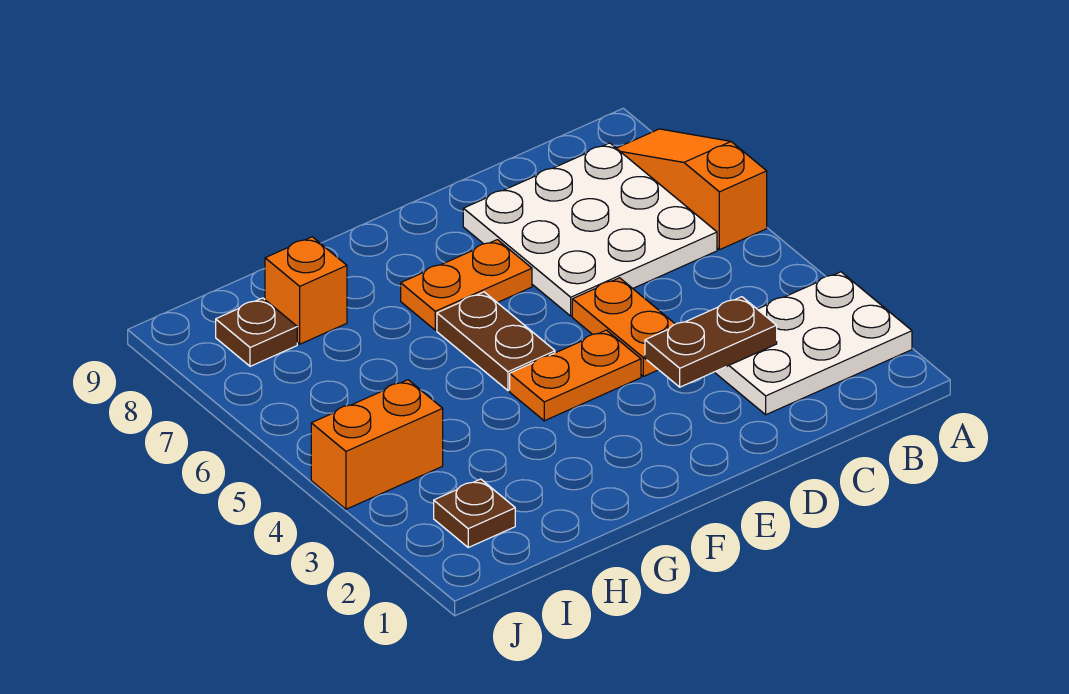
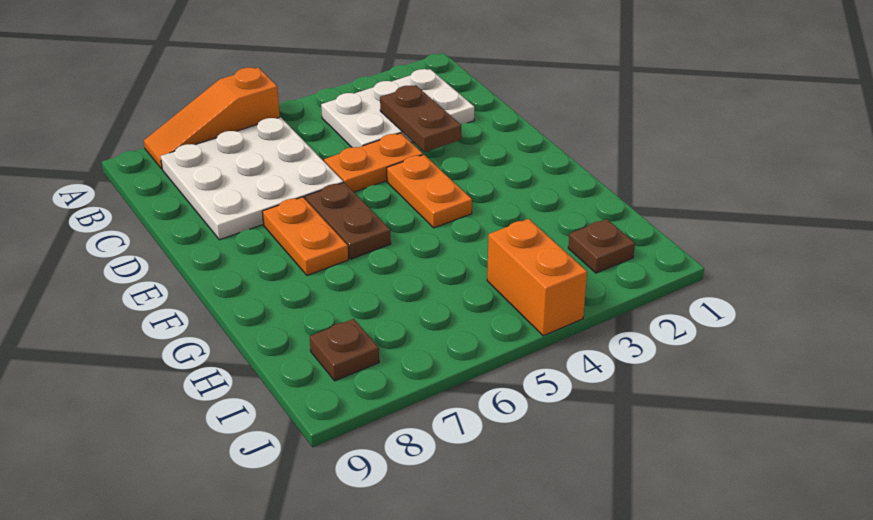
white plate A2:C3 level 1 -> white plate B2:C4 level 1
brown plate F5:F6 level 1 -> brown plate E6:F6 level 1
orange brick H8 level 1 -> none

